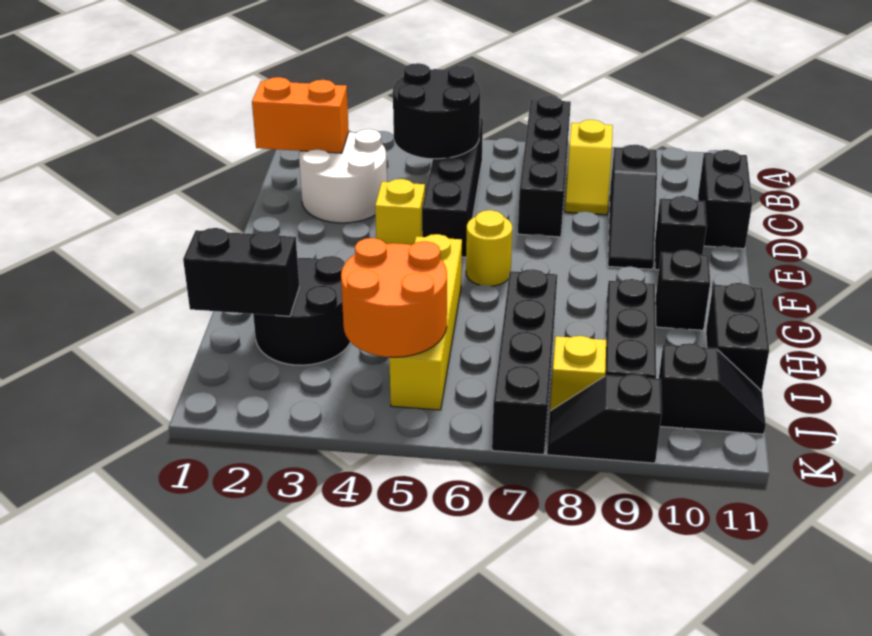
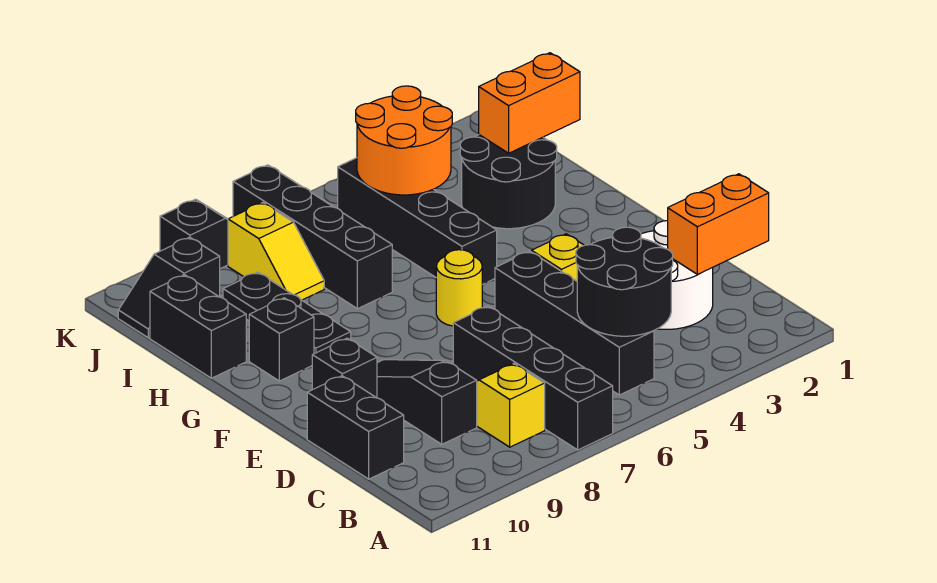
yellow brick G5:J5 level 1 -> black brick G5:J5 level 1
black brick I1:I2 level 2 -> orange brick I1:I2 level 2

